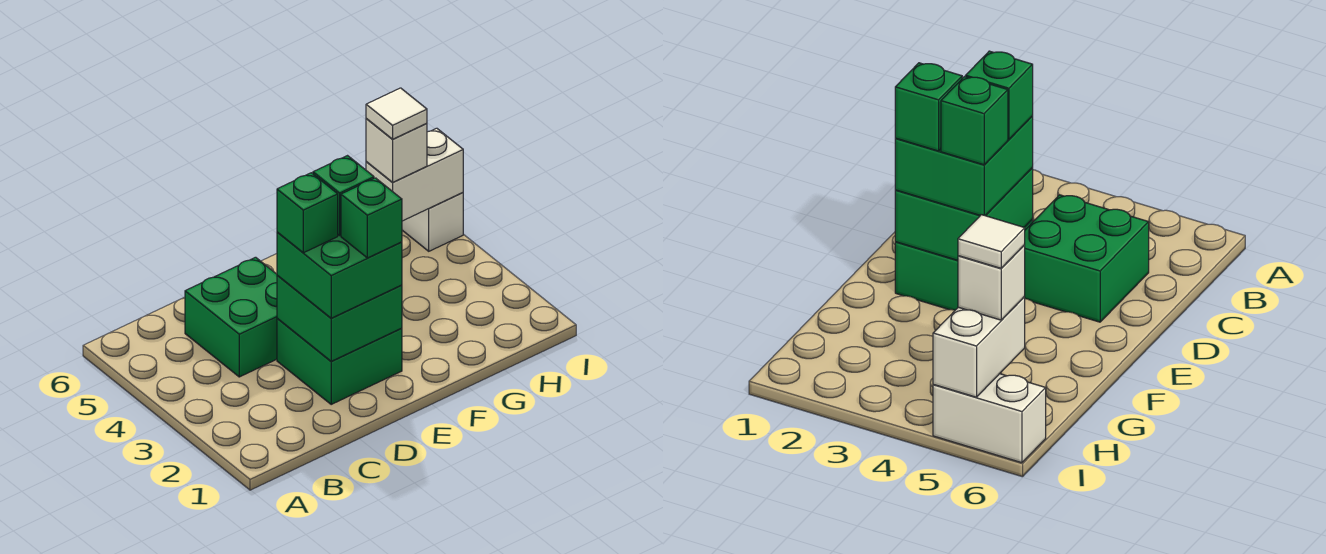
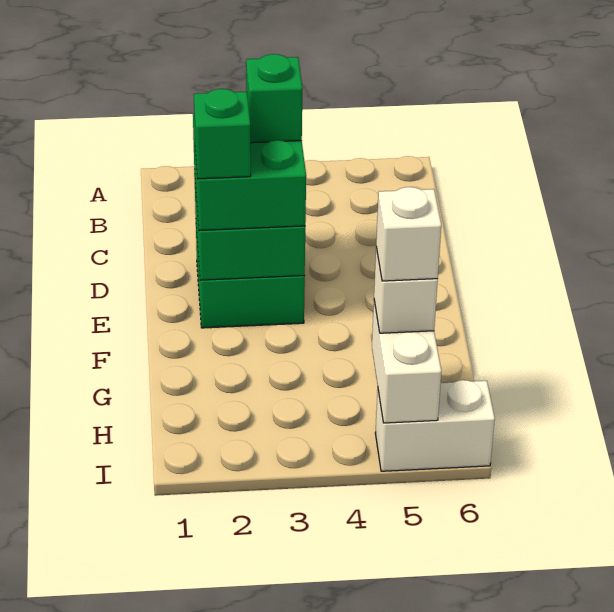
green brick C4:D5 level 1 -> none
green brick E3 level 4 -> none
white tile H5 level 4 -> white brick H5 level 4

